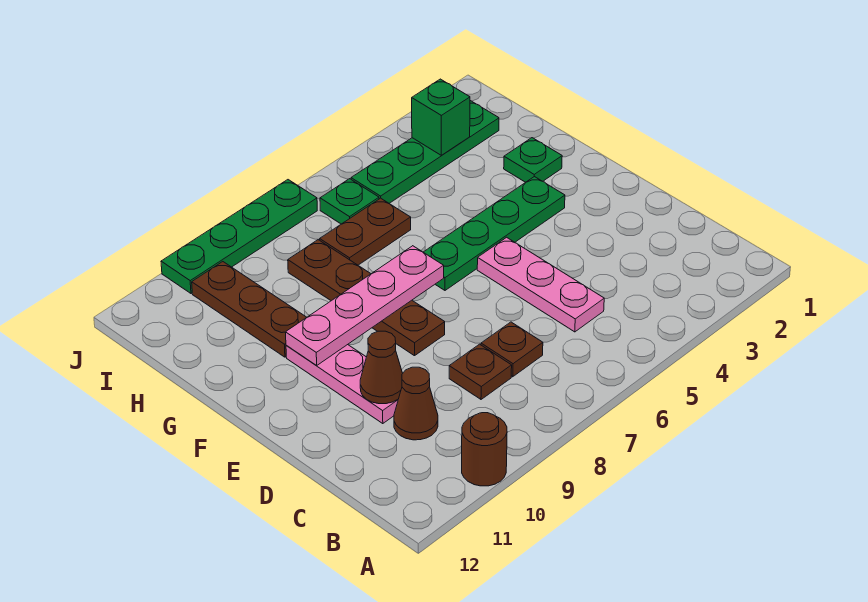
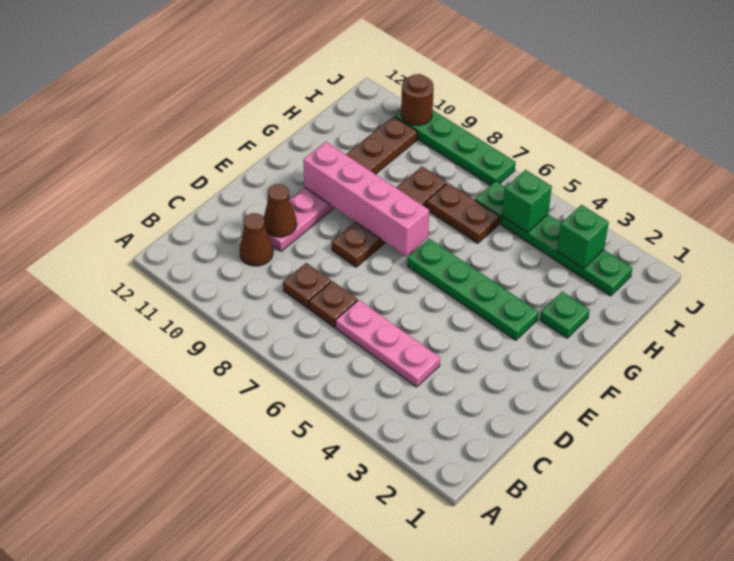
brown round brick A10 level 1 -> brown round brick J10 level 2
pink plate C5:E5 level 1 -> pink plate C4:C6 level 1
pink plate F7:F10 level 2 -> pink brick F7:F10 level 2
none -> green brick I5 level 2

